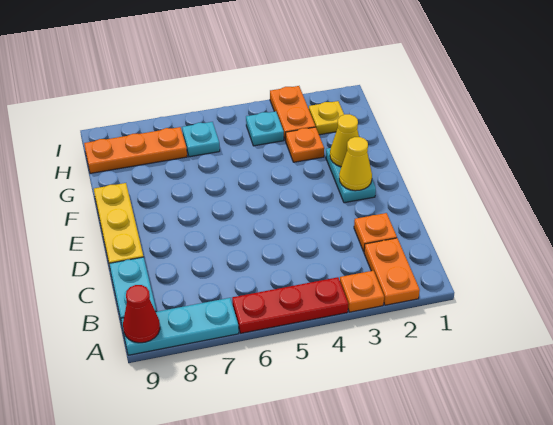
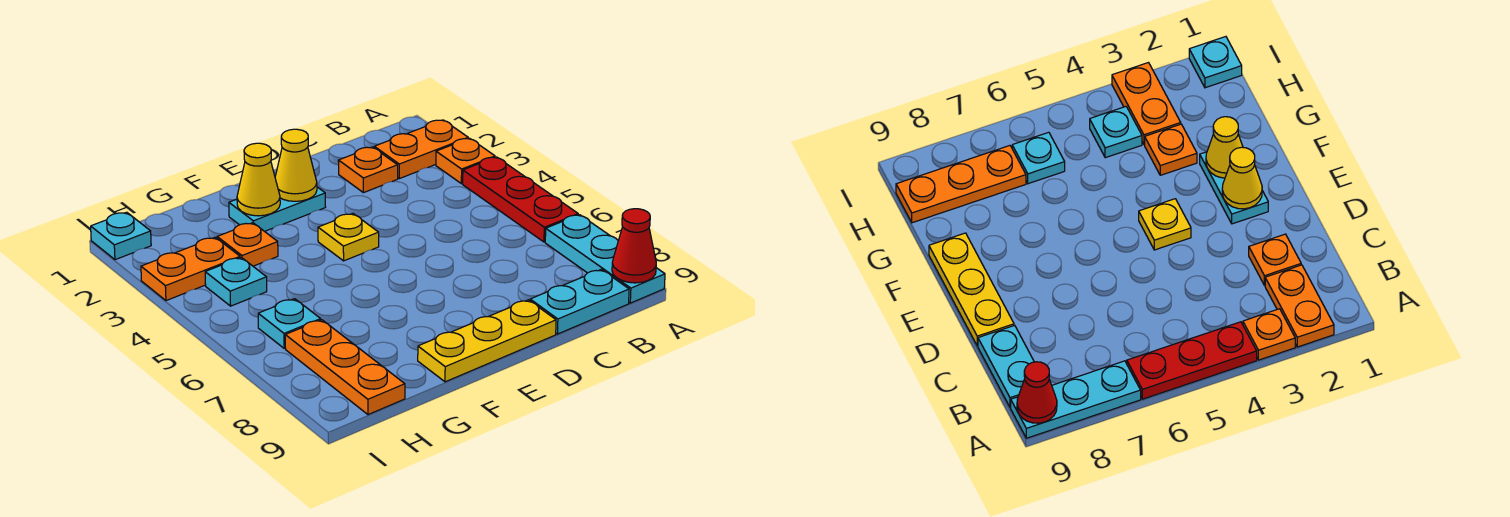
yellow plate H2 level 1 -> yellow plate E4 level 1
none -> cyan plate I1 level 1

